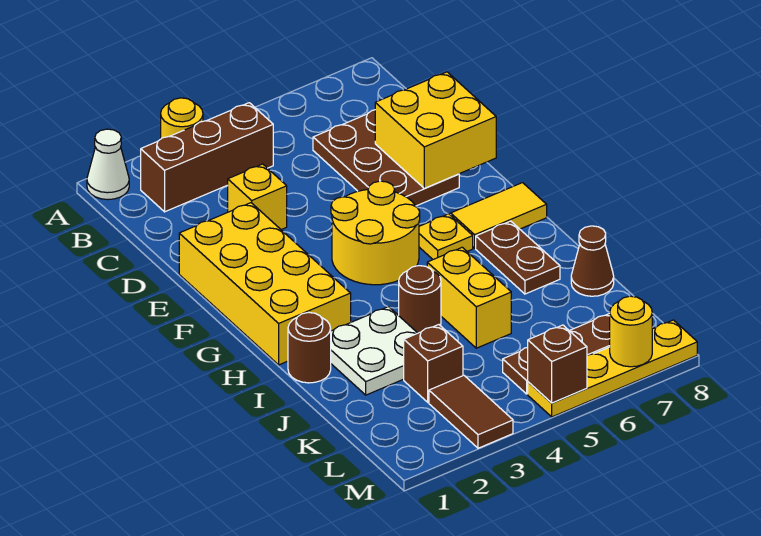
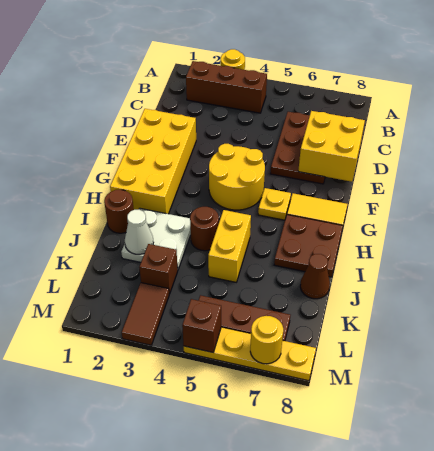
white cone A1 level 1 -> white cone J2 level 2
yellow brick D3 level 1 -> none
brown plate H7:I7 level 1 -> brown plate H7:I8 level 1

